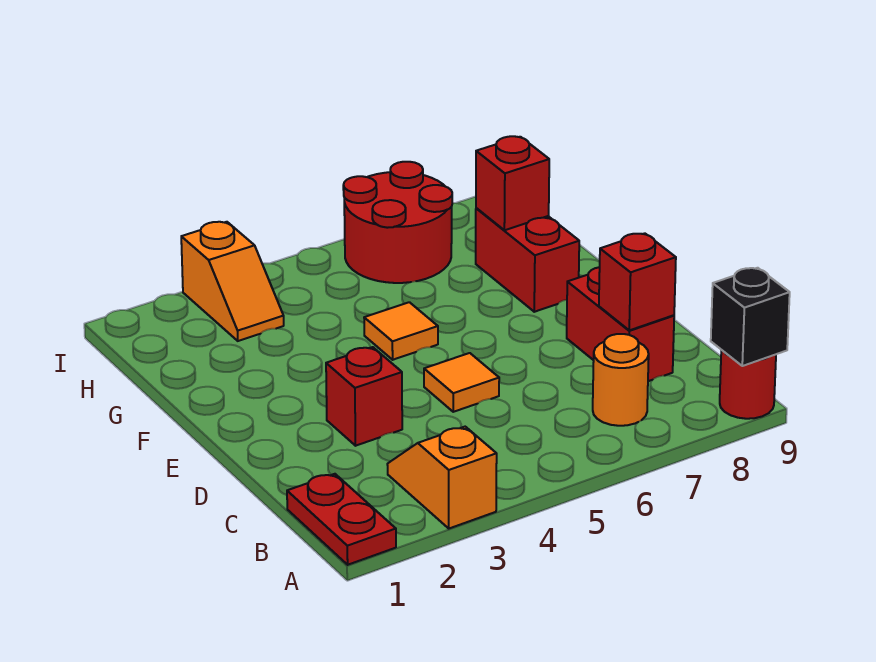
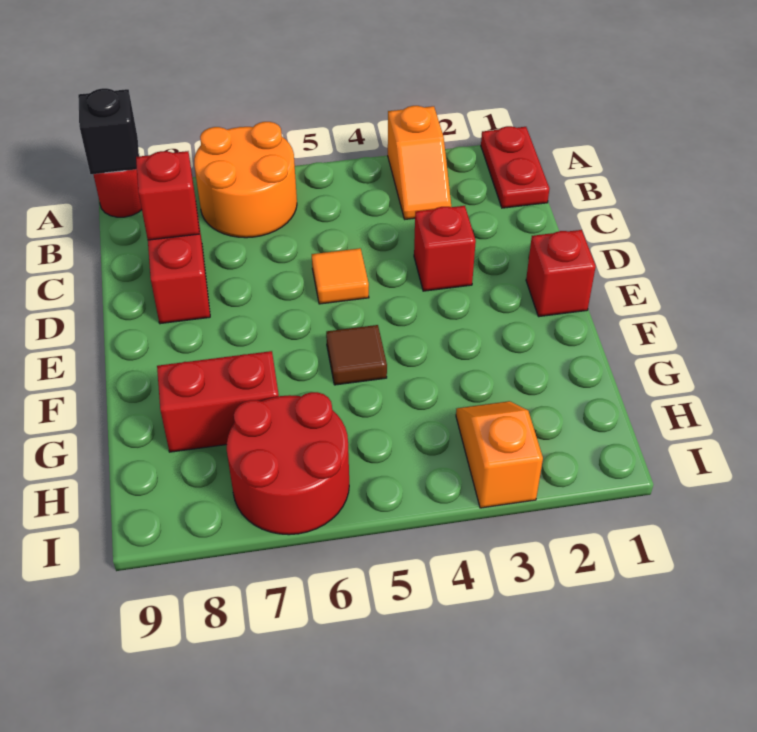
orange round brick B7 level 1 -> orange round brick A6:B7 level 1
orange tile F5 level 1 -> brown tile F5 level 1
red brick F8:G8 level 1 -> red brick G7:G8 level 1
red brick G8 level 2 -> red brick E1 level 1

